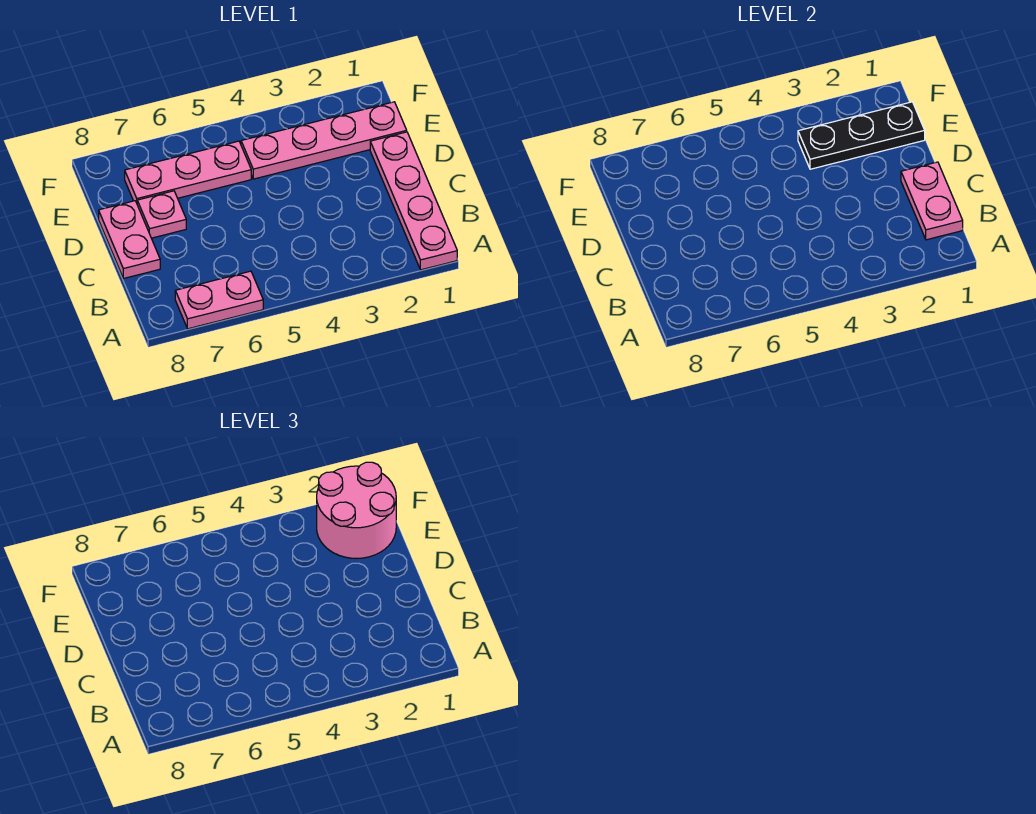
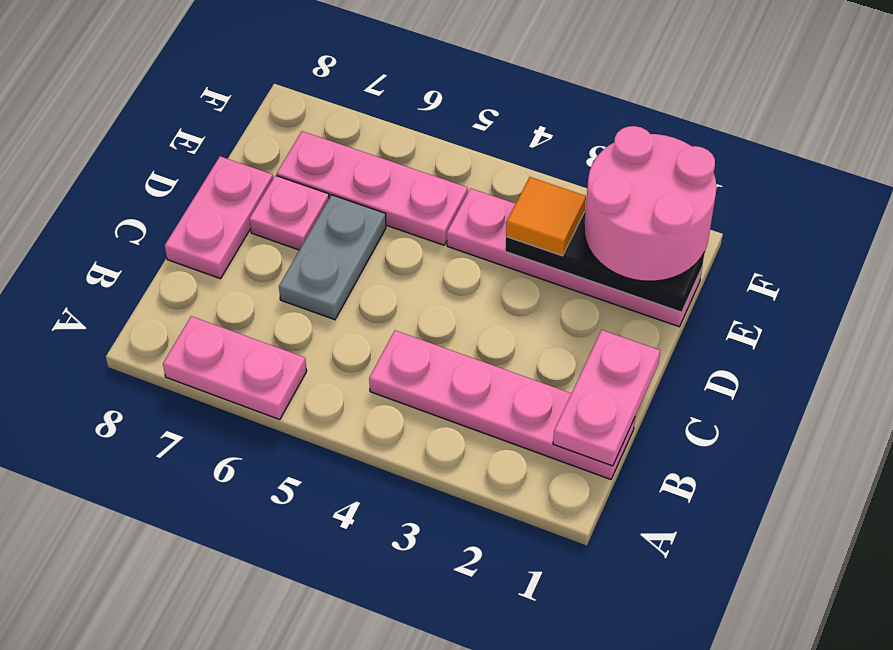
pink plate A1:D1 level 1 -> pink plate B1:B4 level 1
none -> grey plate C6:D6 level 1
none -> orange tile E3 level 3

